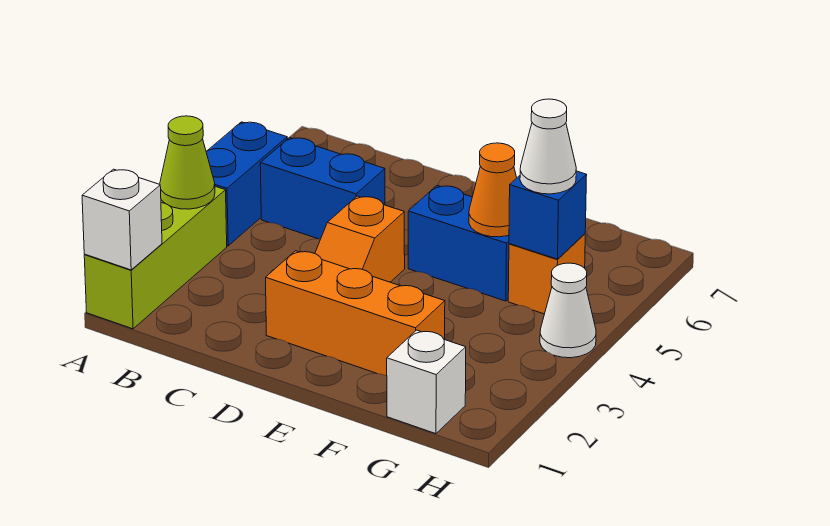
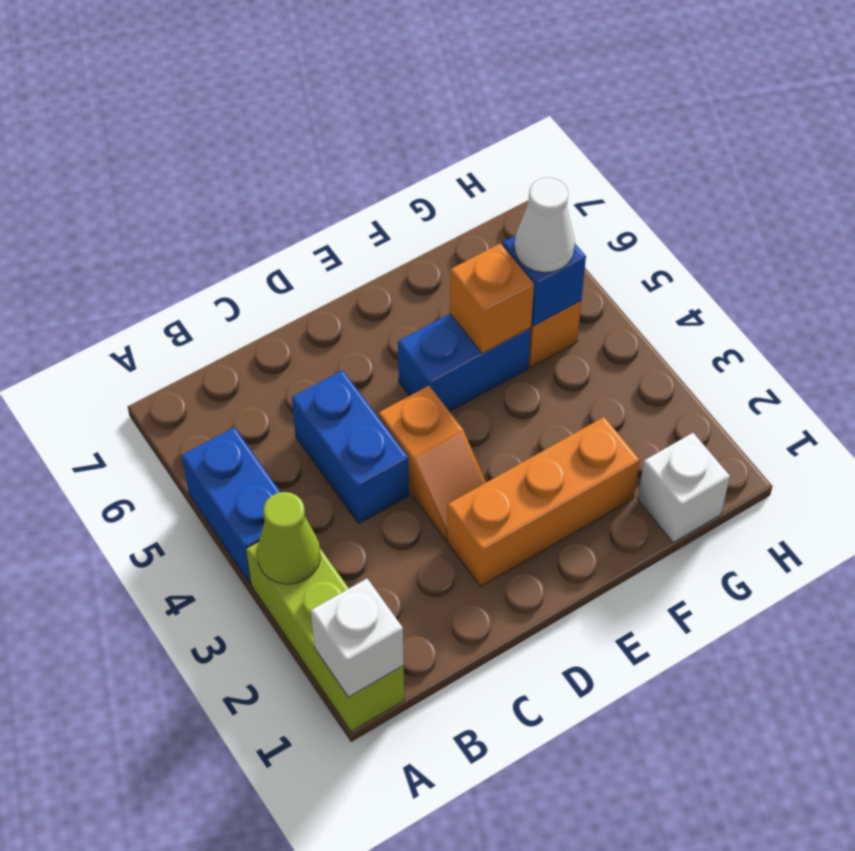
blue brick B5:C5 level 1 -> blue brick C4:C5 level 1
orange cone F5 level 2 -> orange brick F5 level 2
white cone H4 level 1 -> none

